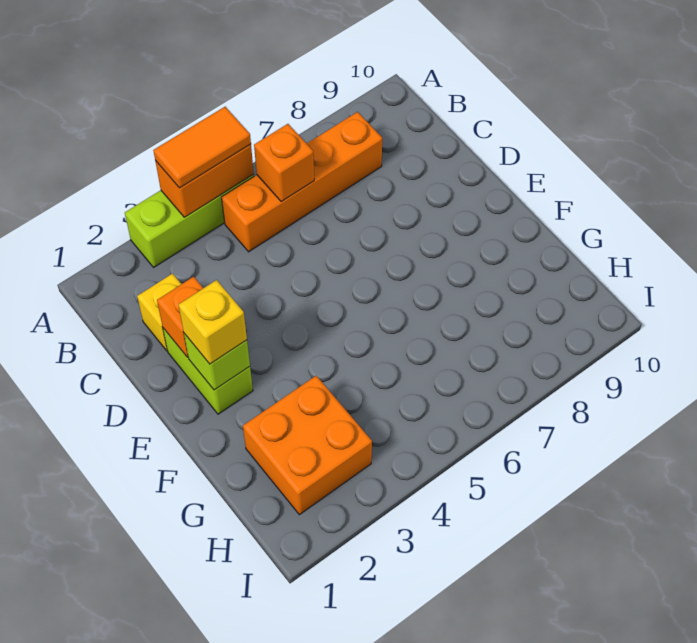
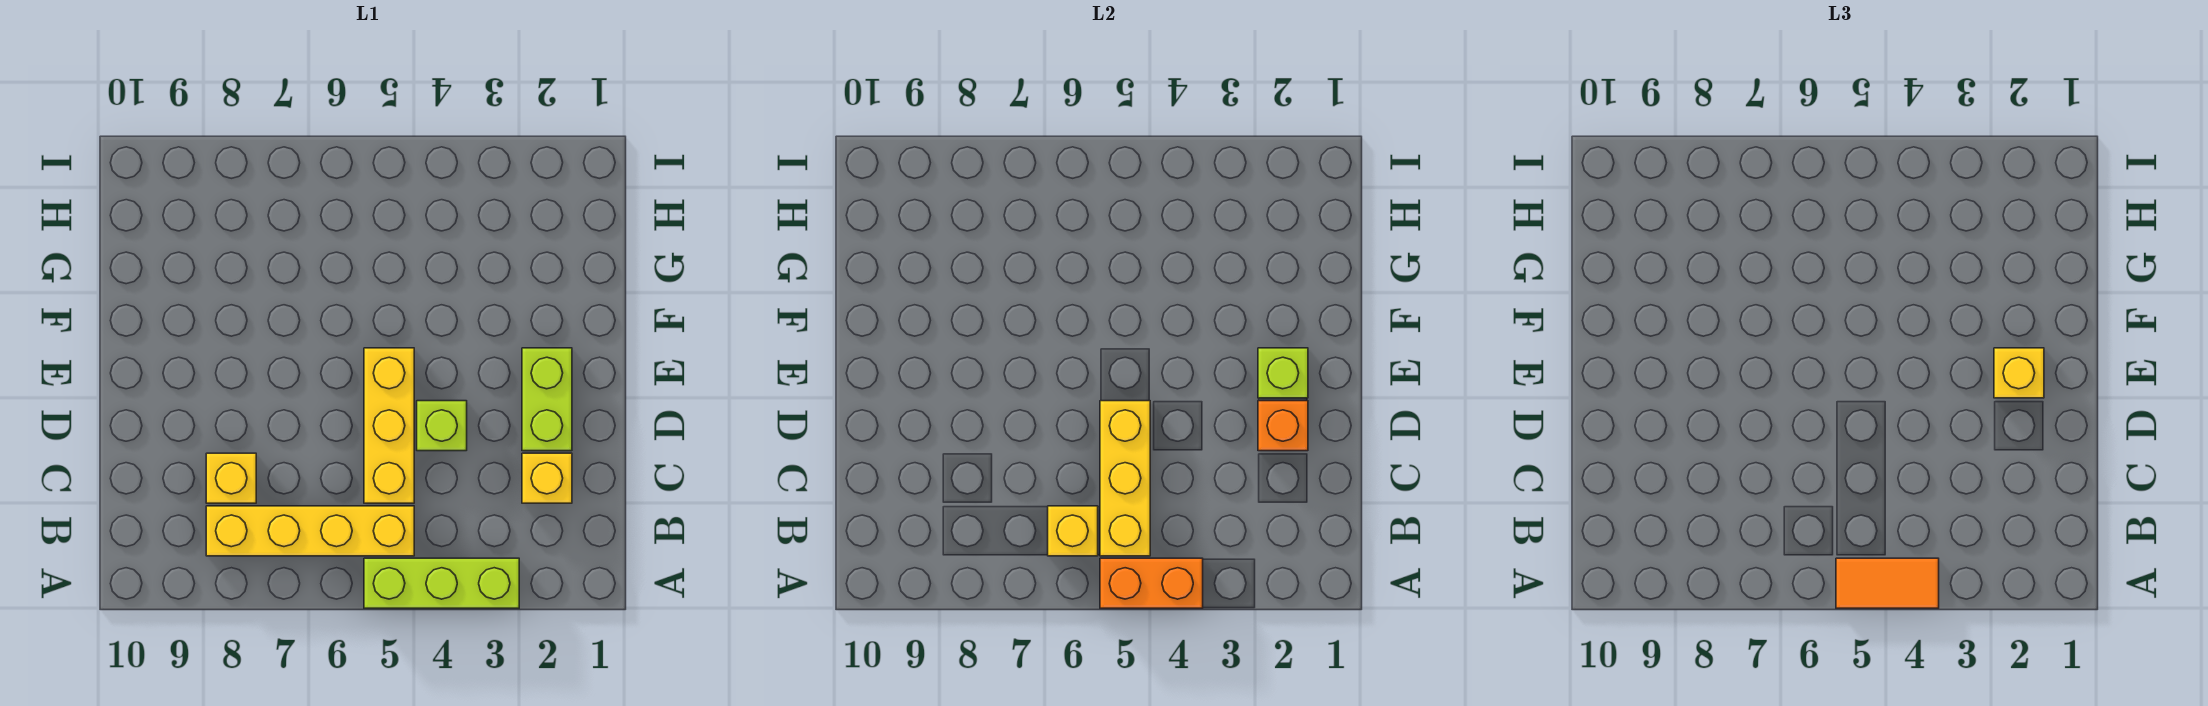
orange brick B5:B8 level 1 -> yellow brick B5:B8 level 1
none -> yellow brick B5:D5 level 2
orange brick B6 level 2 -> yellow brick B6 level 2
none -> yellow brick C5:E5 level 1
none -> yellow brick C8 level 1
none -> lime brick D4 level 1
orange brick G2:H3 level 1 -> none

